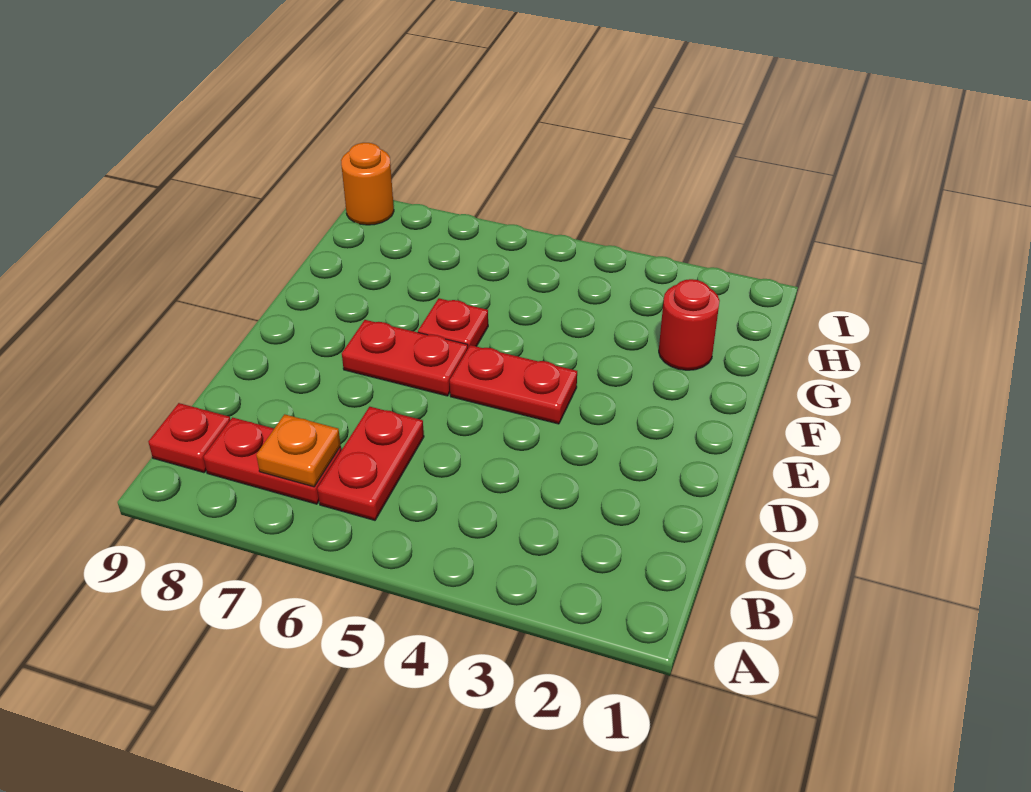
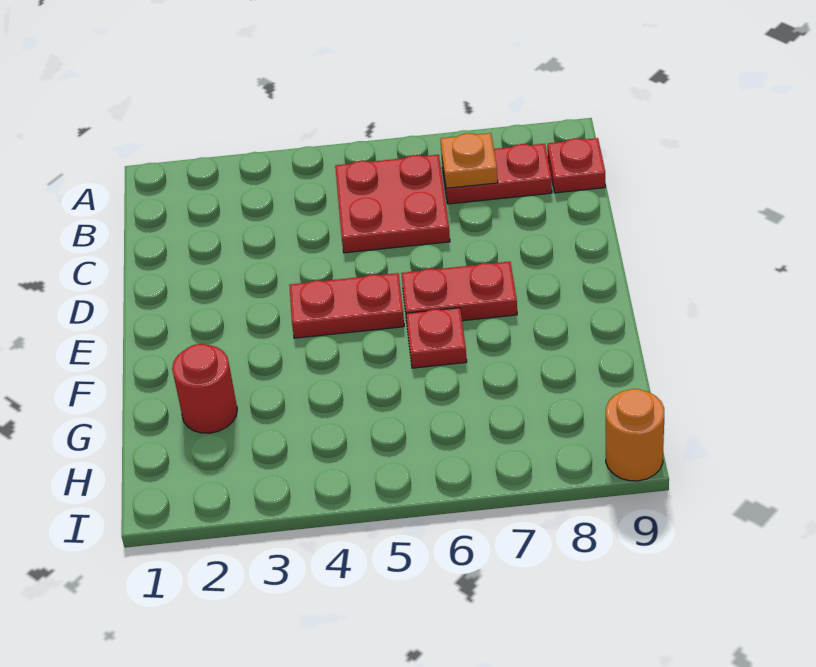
red plate B6:C6 level 1 -> red plate B5:C6 level 1

